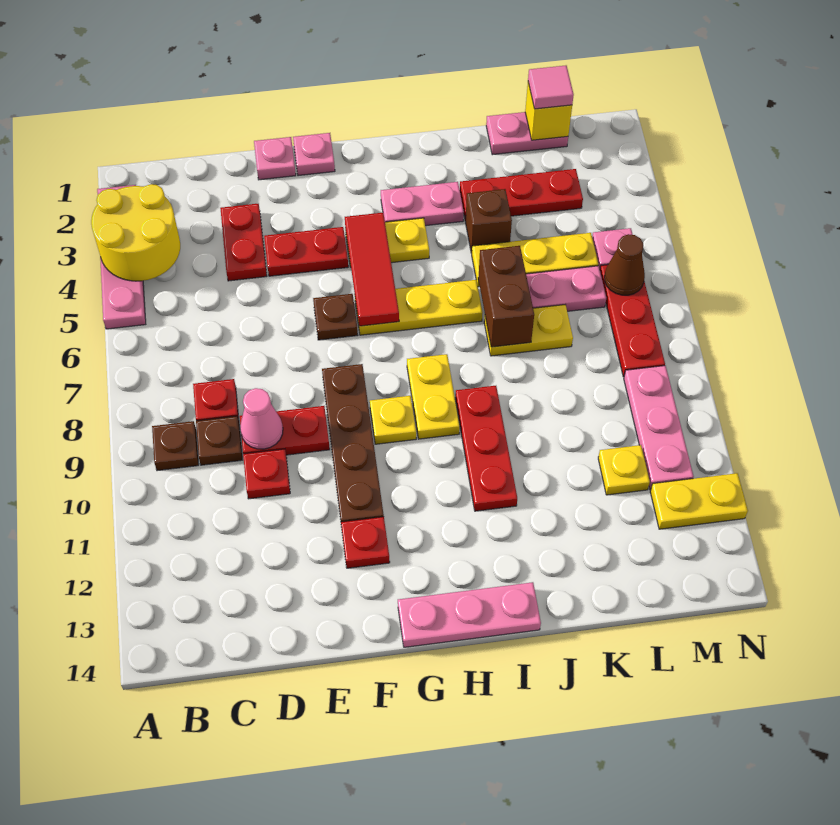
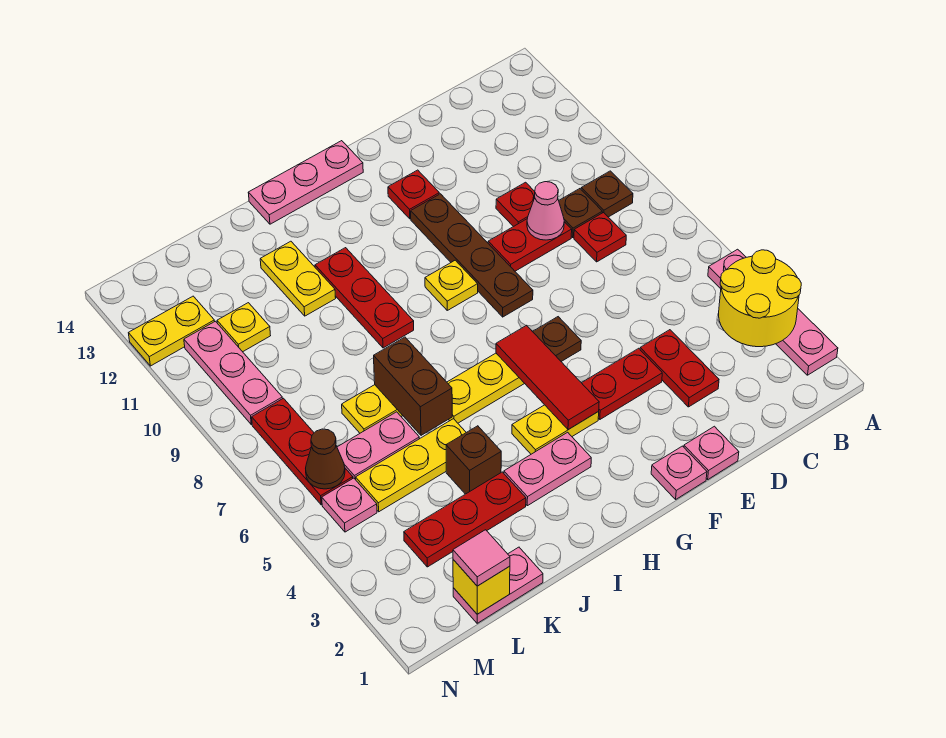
yellow plate H8:H9 level 1 -> yellow plate J11:J12 level 1

